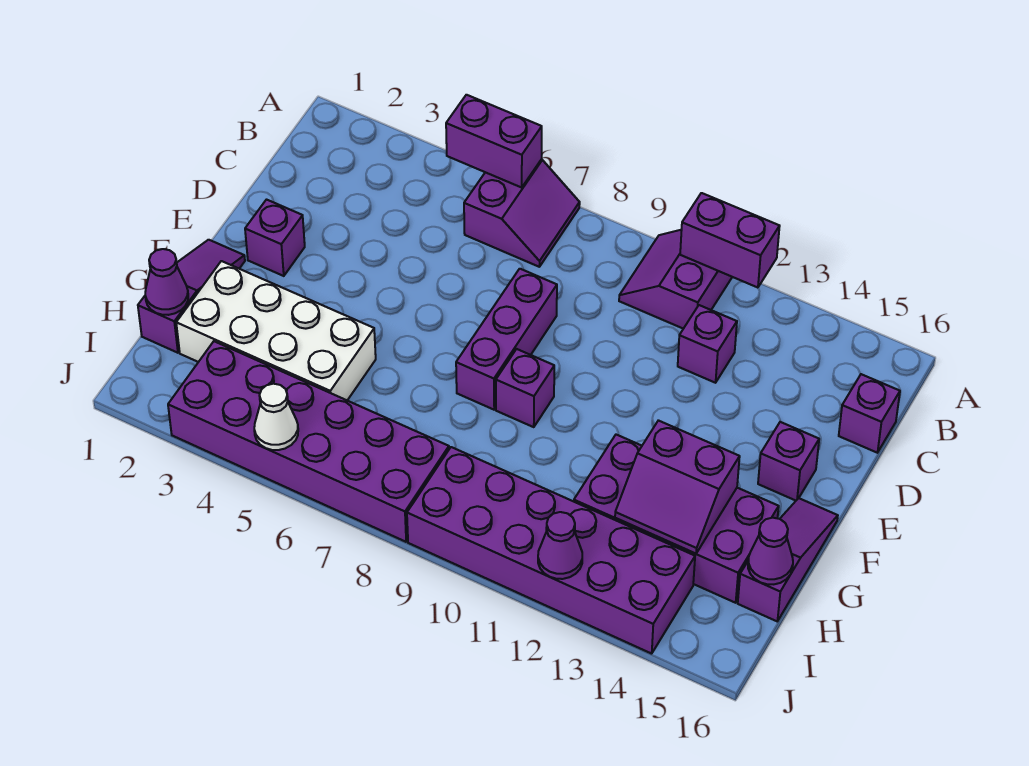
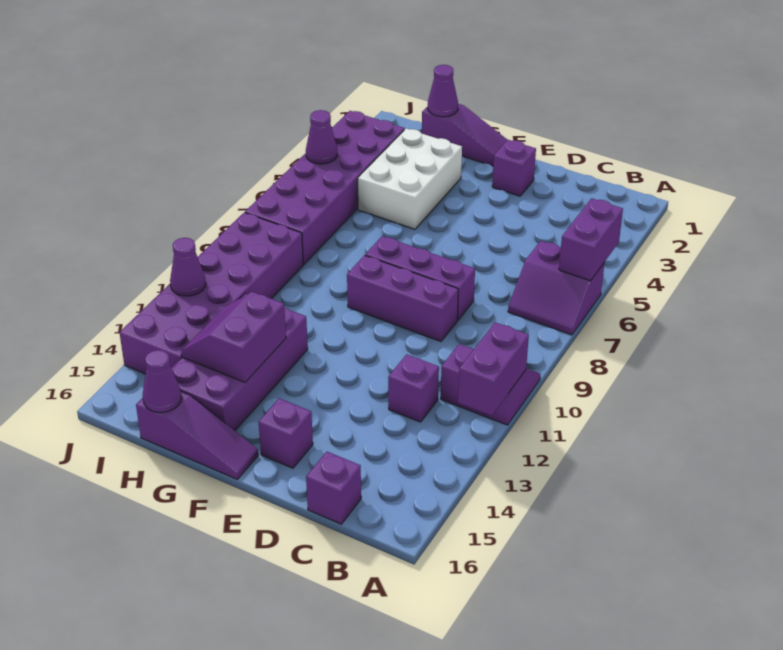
purple brick F9 level 1 -> purple brick D9:F9 level 1
white brick G2:H5 level 1 -> white brick G3:H5 level 1
white cone J5 level 2 -> purple cone J5 level 2

